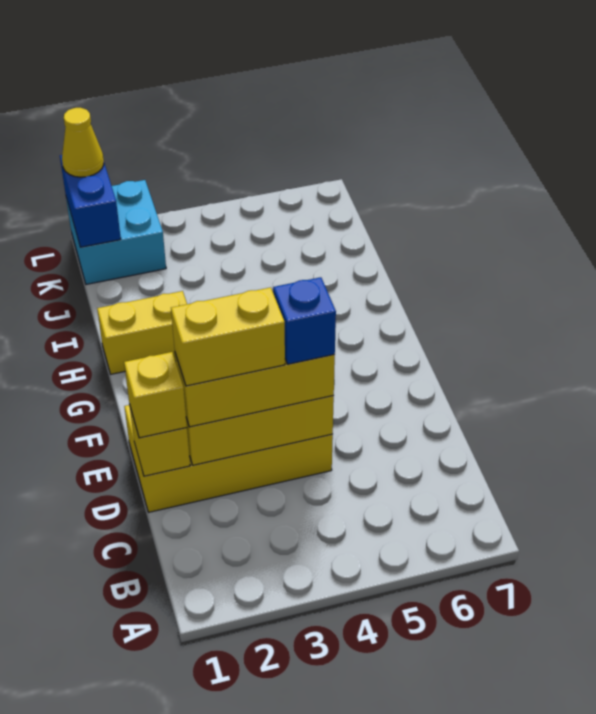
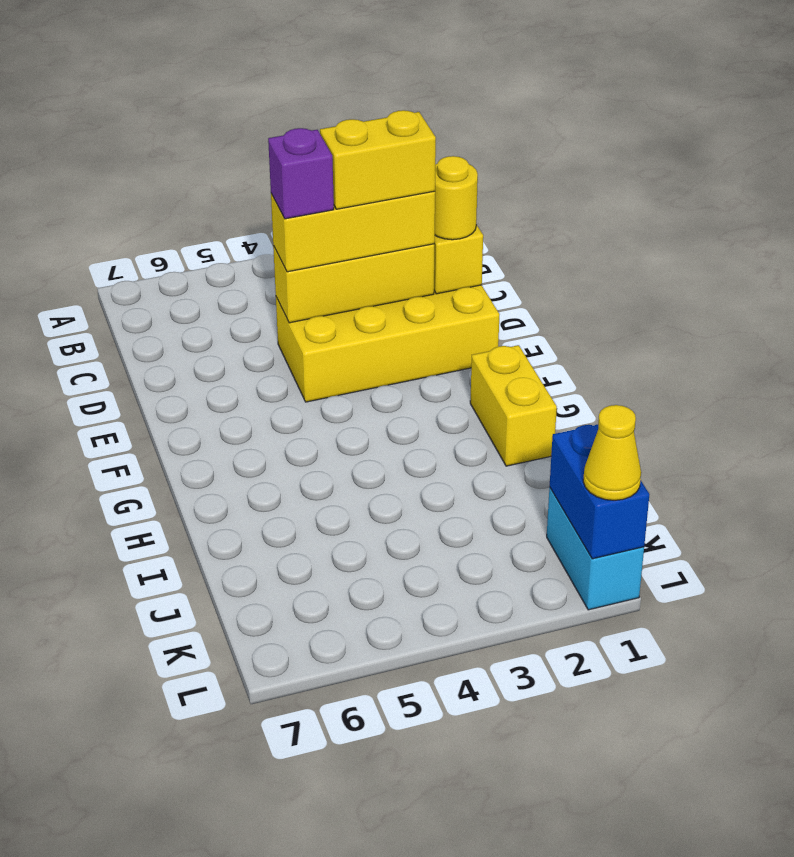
yellow brick D1 level 3 -> yellow round brick D1 level 3
blue brick D4 level 4 -> purple brick D4 level 4
yellow brick H1:H2 level 1 -> yellow brick G1:H1 level 1
cyan brick K1:L2 level 1 -> cyan brick K1:L1 level 1

